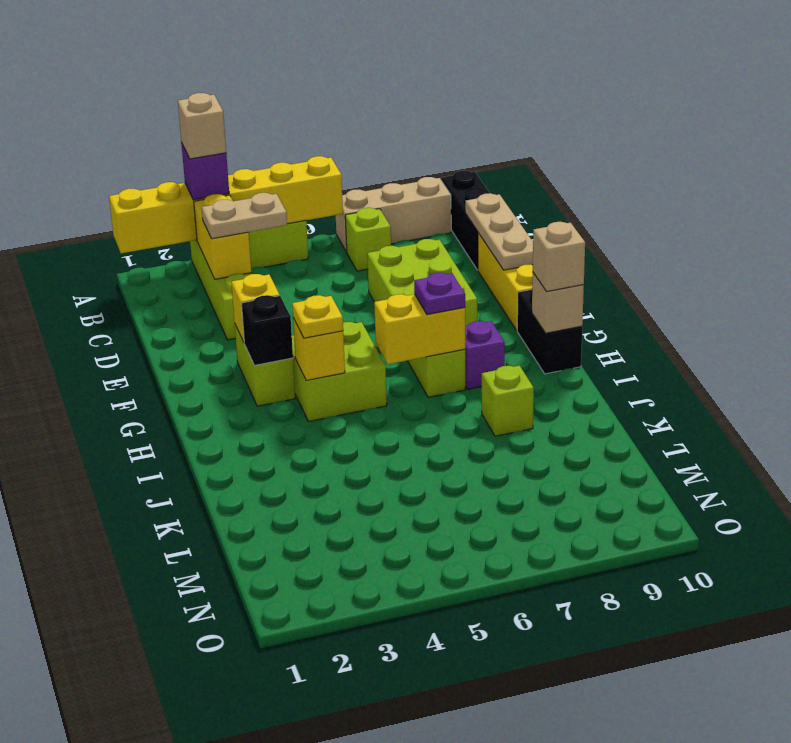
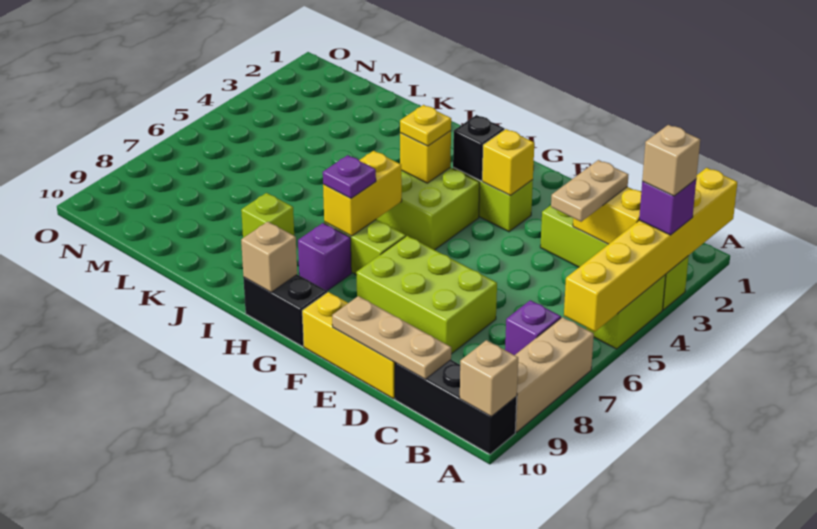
lime brick B7 level 1 -> purple brick B7 level 1
tan brick H10 level 3 -> tan brick A10 level 2

